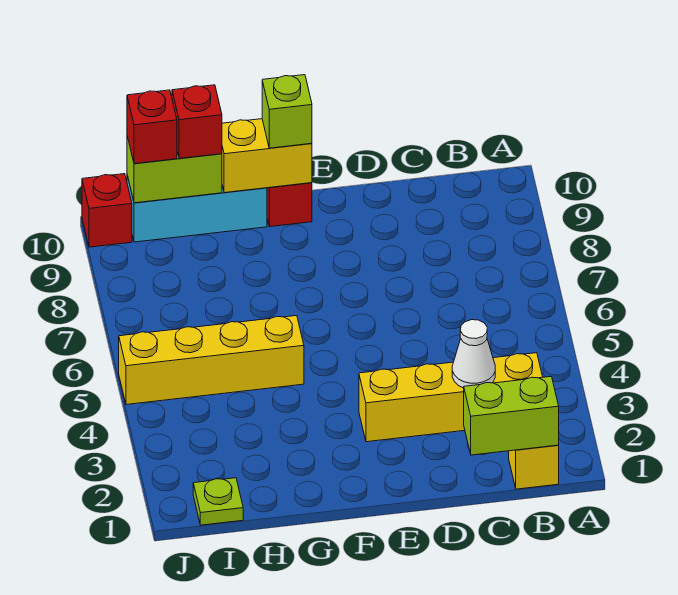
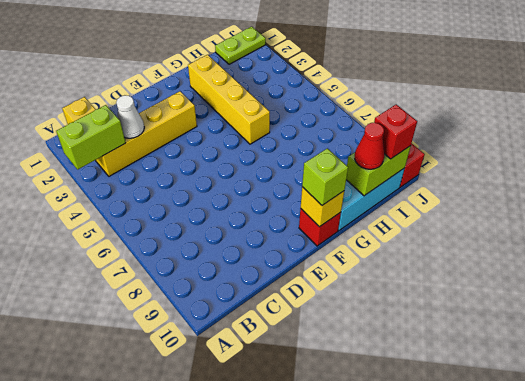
lime brick B1:C1 level 2 -> lime brick A3:B3 level 2
yellow brick F10:G10 level 2 -> yellow brick F10 level 2
yellow brick G5:J5 level 1 -> yellow brick G2:G5 level 1
red brick H10 level 3 -> red cone H10 level 3
lime plate I1 level 1 -> lime plate I1:J1 level 1

